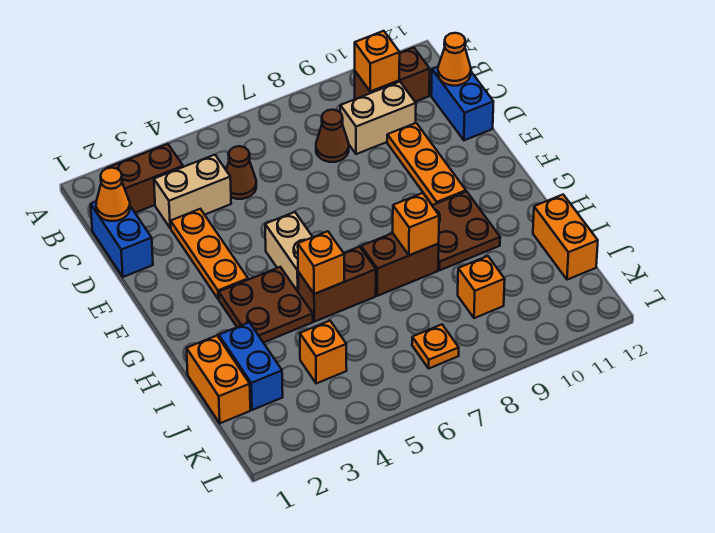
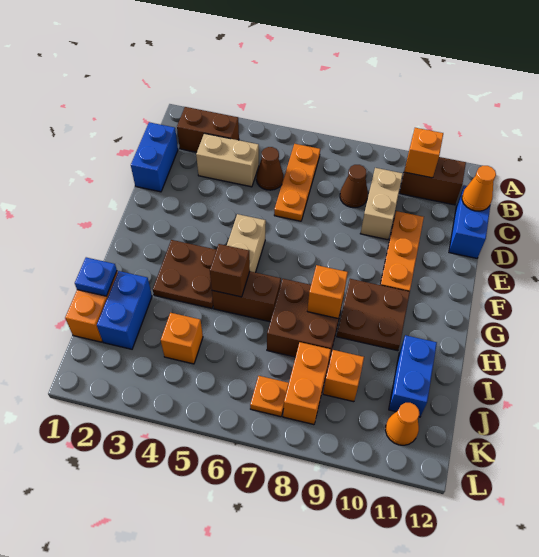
orange cone C1 level 2 -> orange cone K11 level 1
tan brick C9:C10 level 1 -> tan brick C9:D9 level 1
orange plate D3:F3 level 1 -> orange plate B6:D6 level 1
orange brick H5 level 2 -> brown brick H5 level 2
brown brick H7:H8 level 1 -> brown brick H7:I8 level 1
none -> blue plate I1 level 2
none -> blue brick I11:J11 level 1
orange brick I12:J12 level 1 -> orange brick J8:K8 level 1

